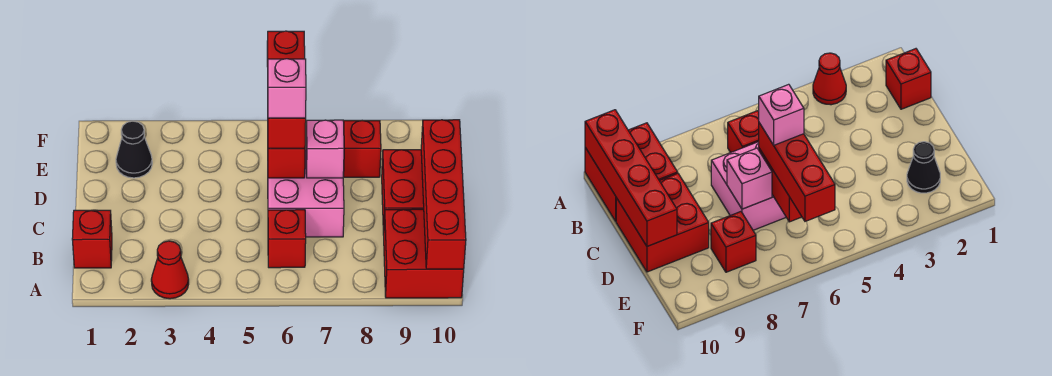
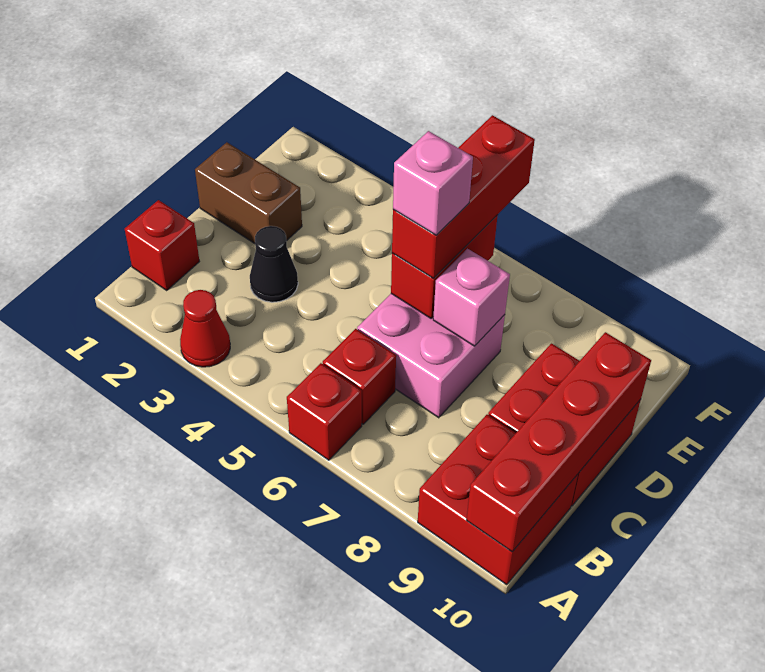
none -> brown brick D1:D2 level 1
black cone E2 level 1 -> black cone C3 level 1
red brick E8 level 1 -> red brick A6 level 1

